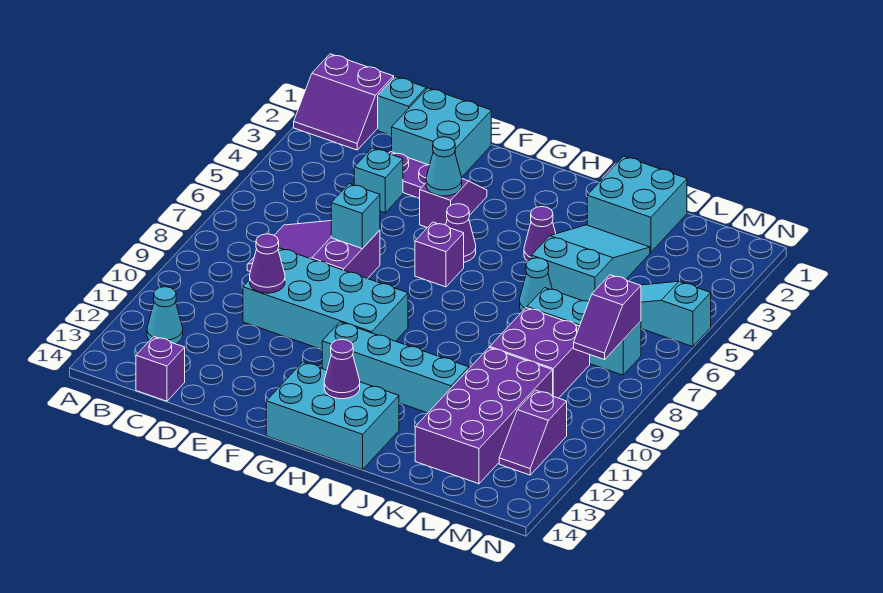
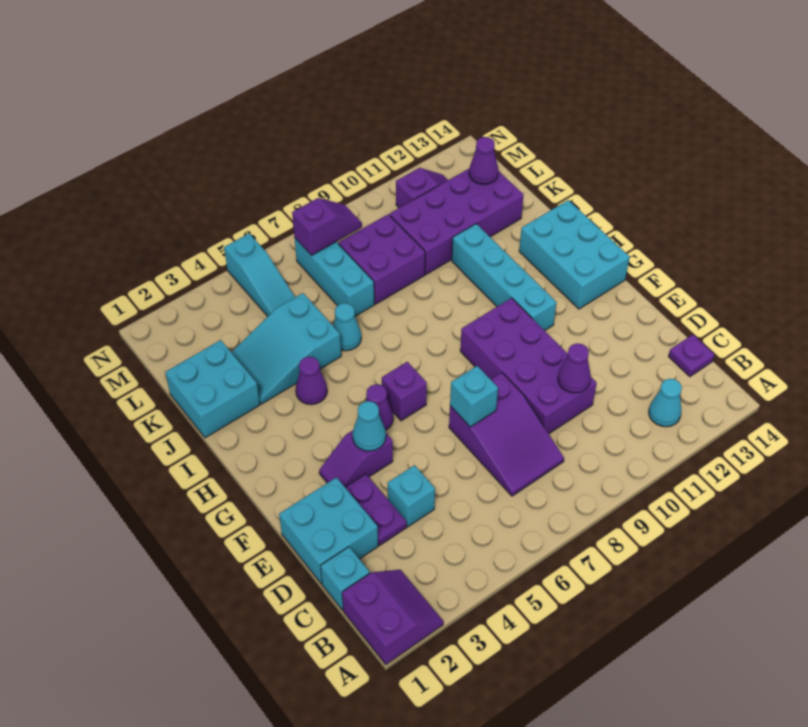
purple brick C14 level 1 -> purple plate C14 level 1
cyan brick D9:G10 level 1 -> purple brick D9:G10 level 1
purple cone H13 level 2 -> purple cone L13 level 2

